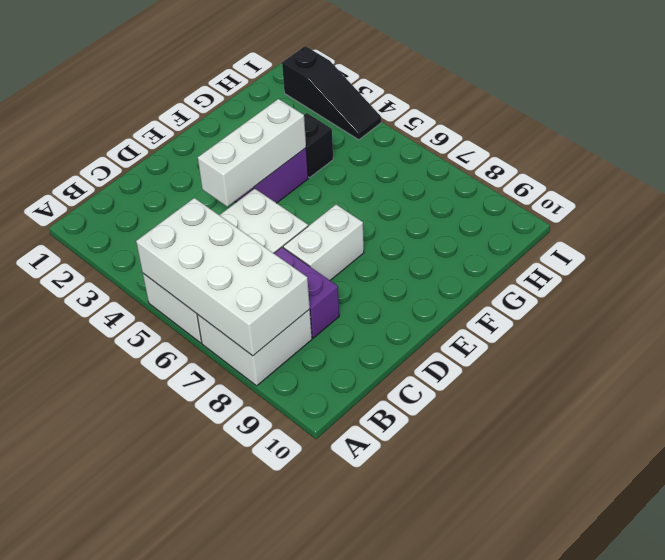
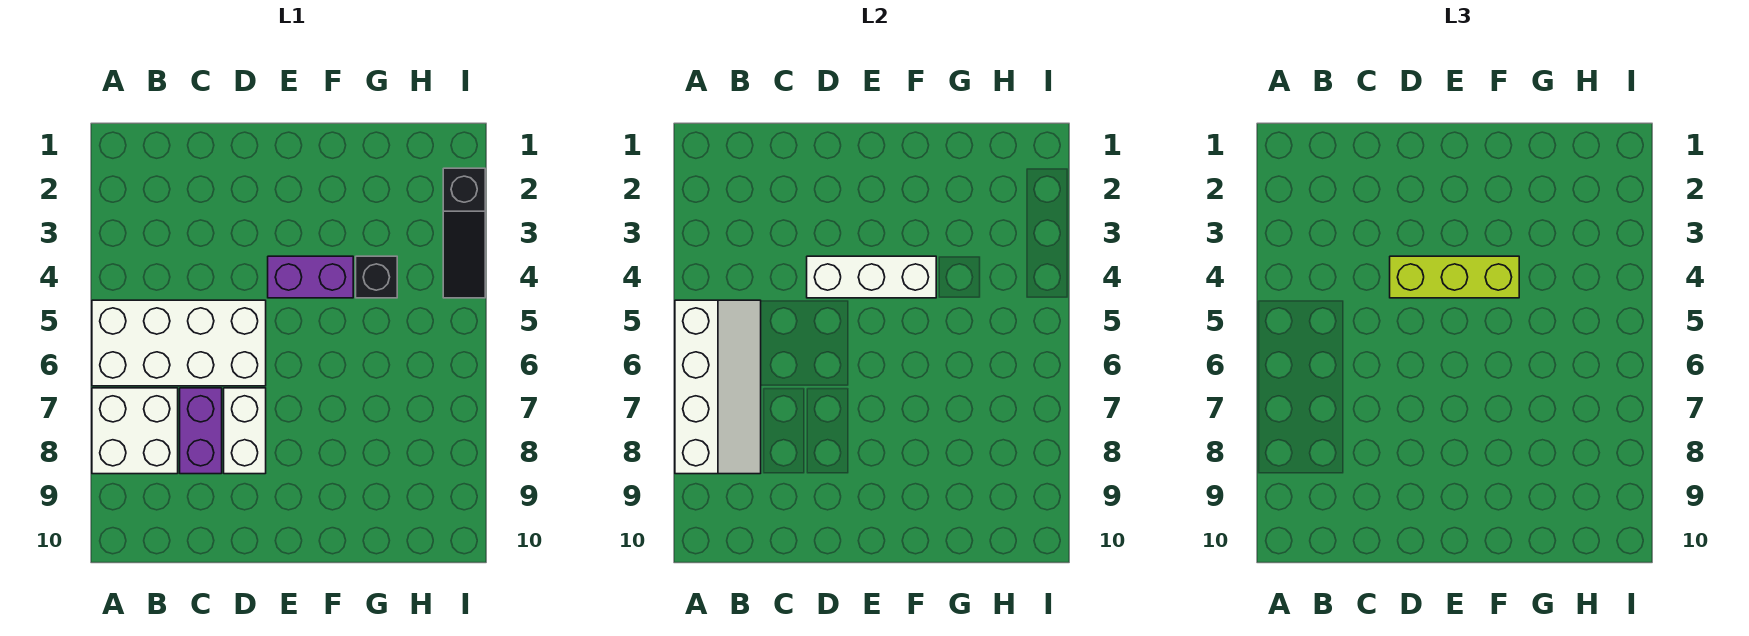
white brick A5:B8 level 2 -> white slope A5:B8 level 2 top A
none -> lime brick D4:F4 level 3
white brick D7:E7 level 1 -> white brick D7:D8 level 1

